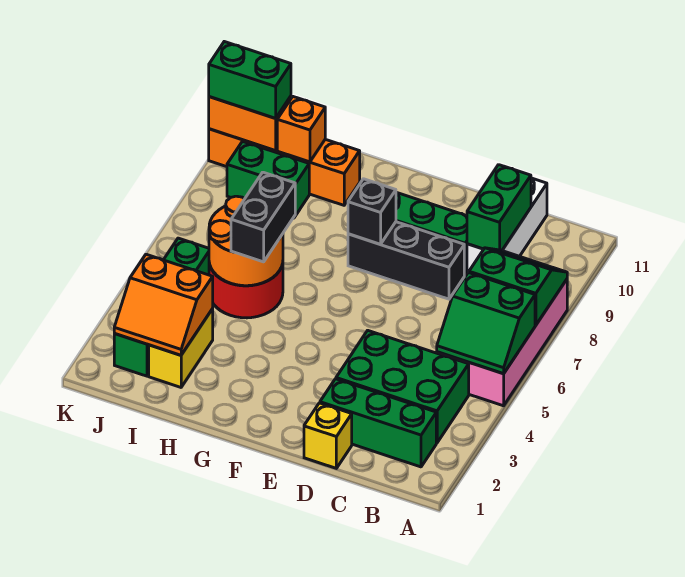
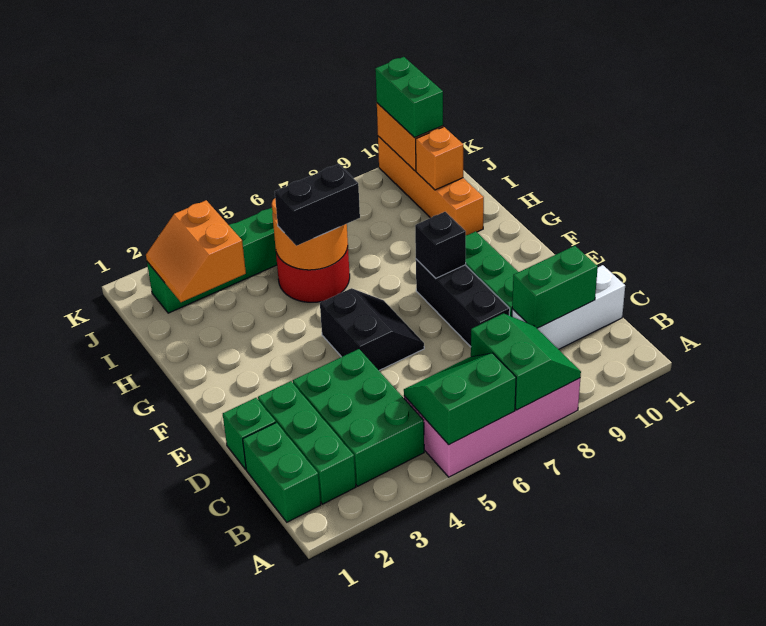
green slope A5:B6 level 2 top 6 -> green slope A5:B6 level 2 top A
yellow brick D1 level 1 -> green brick D1 level 1
none -> black slope E5:F6 level 1 top 5
yellow brick I2:I3 level 1 -> none
green brick I9:J9 level 1 -> green brick B1:C1 level 1

